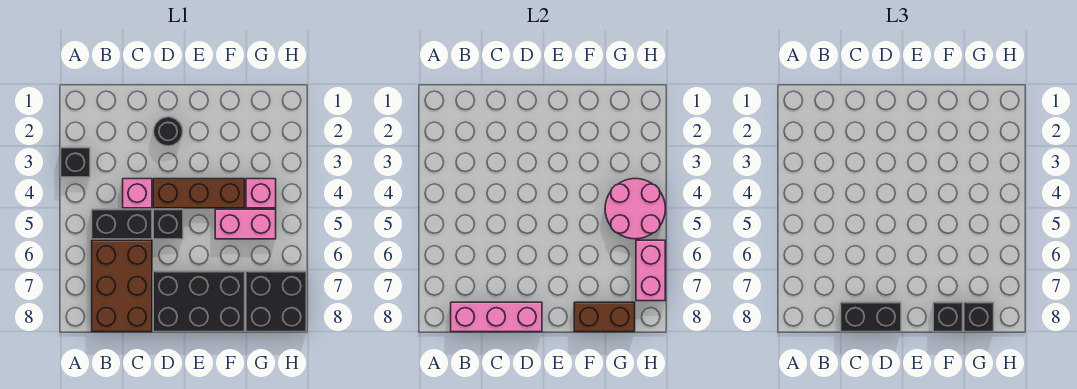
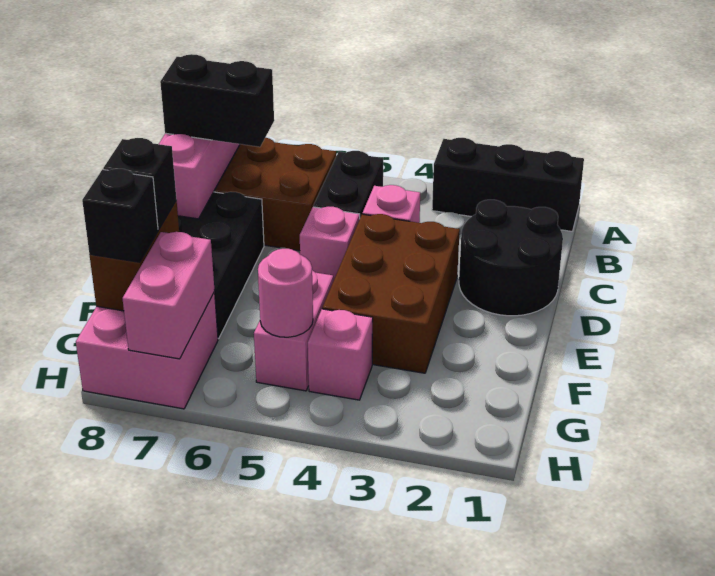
black brick A3 level 1 -> black brick A1:A3 level 1
black brick C8:D8 level 3 -> black brick C7:C8 level 3
black round brick D2 level 1 -> black round brick C1:D2 level 1
brown brick D4:F4 level 1 -> brown brick D3:F4 level 1
black brick D5 level 1 -> pink brick D5 level 1
pink round brick G4:H5 level 2 -> pink round brick G5 level 2
black brick G7:H8 level 1 -> pink brick G7:H8 level 1
pink brick H6:H7 level 2 -> pink brick G7:H7 level 2

